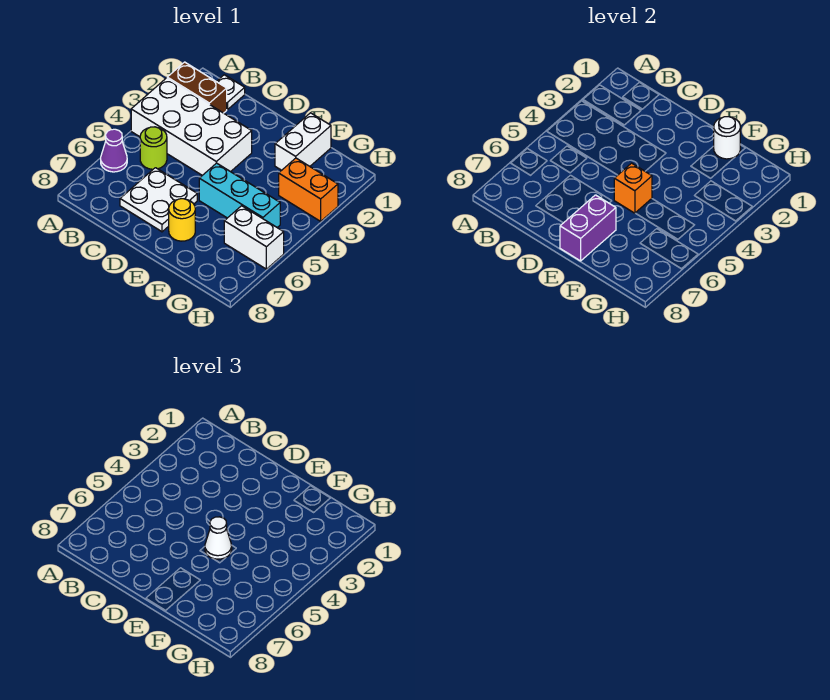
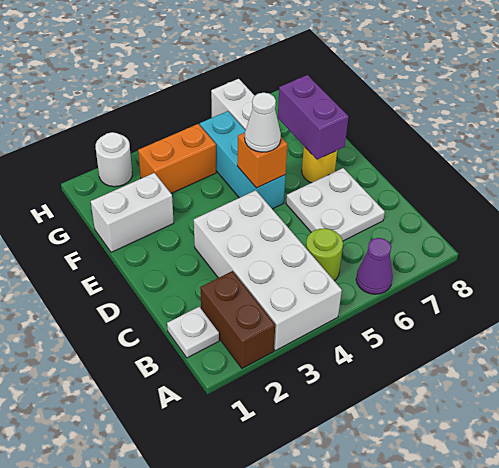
purple brick E7:E8 level 2 -> purple brick E7:F7 level 2
white round brick F1 level 2 -> white round brick H2 level 1
orange brick G3:H3 level 1 -> orange brick G3:G4 level 1

